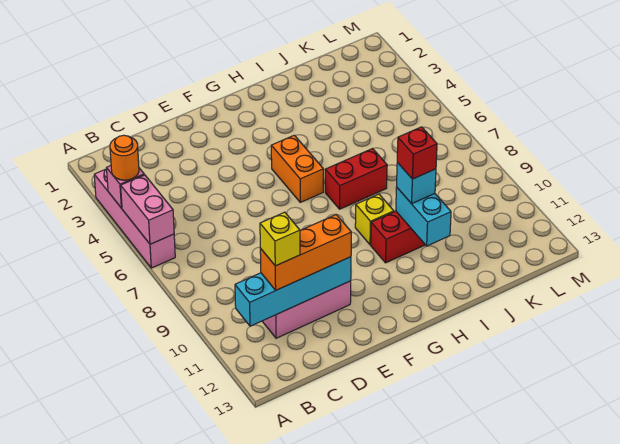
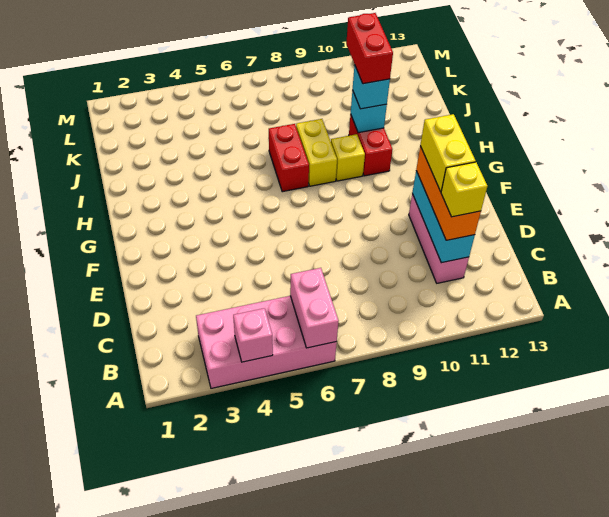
pink brick A3:A6 level 1 -> pink brick A3:B6 level 1
orange round brick A4 level 3 -> none
pink brick A5:A6 level 2 -> pink brick A6:B6 level 2
cyan brick B11:E11 level 2 -> cyan brick C11:E11 level 2
none -> yellow brick D11:E11 level 4
orange brick G5:G6 level 1 -> none
none -> yellow brick H8:I8 level 1
cyan brick I10:I11 level 2 -> cyan brick I10 level 2
red brick I10 level 4 -> red brick I10:J10 level 4

